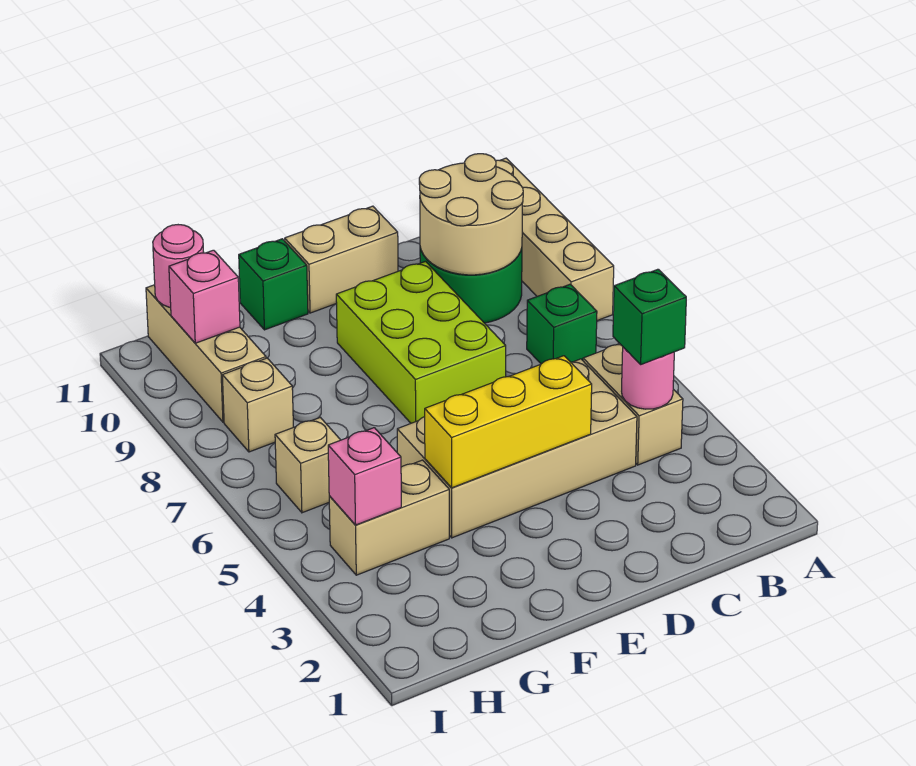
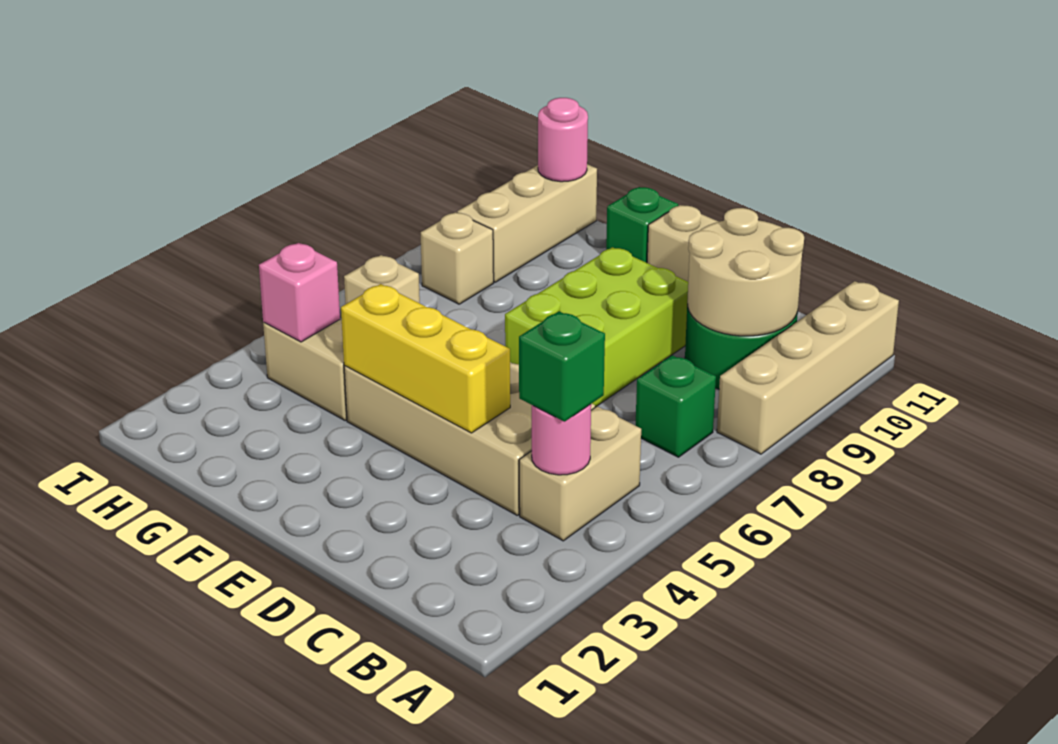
pink brick H10 level 2 -> none

